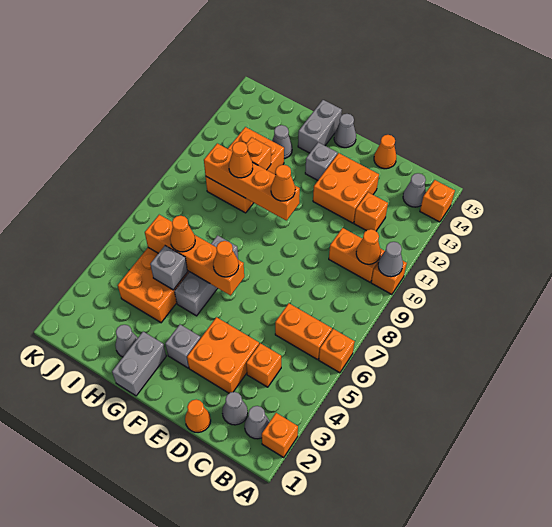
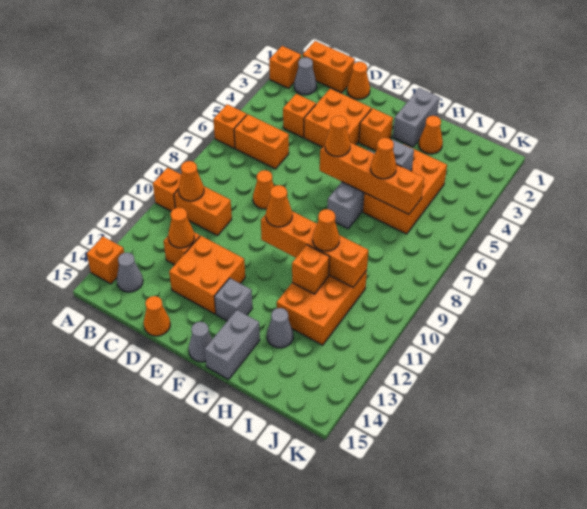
grey cone A10 level 2 -> none
none -> orange brick B1:C1 level 1
grey cone C2 level 1 -> none
none -> orange cone C12 level 2
none -> orange cone D8 level 1
grey brick F3 level 1 -> orange brick F3 level 1
grey cone H2 level 1 -> orange cone H2 level 1

